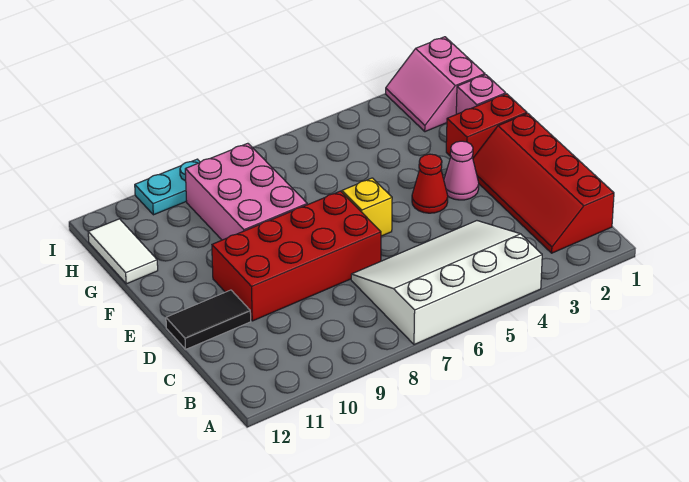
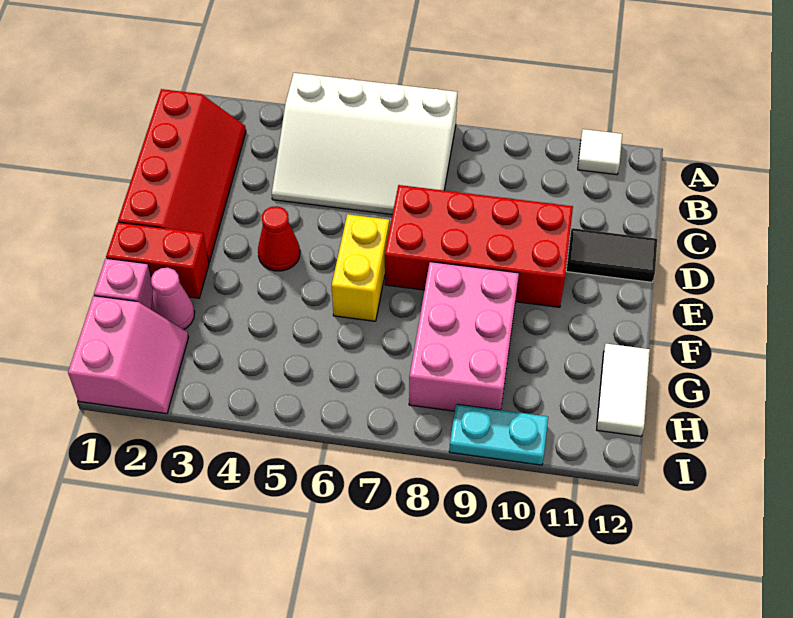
none -> white tile A11 level 1
pink cone E3 level 1 -> pink cone G2 level 1
yellow brick E6 level 1 -> yellow brick E6:F6 level 1

